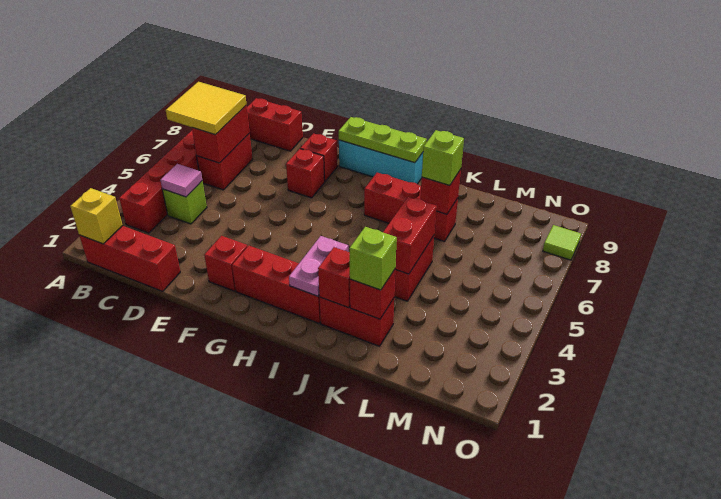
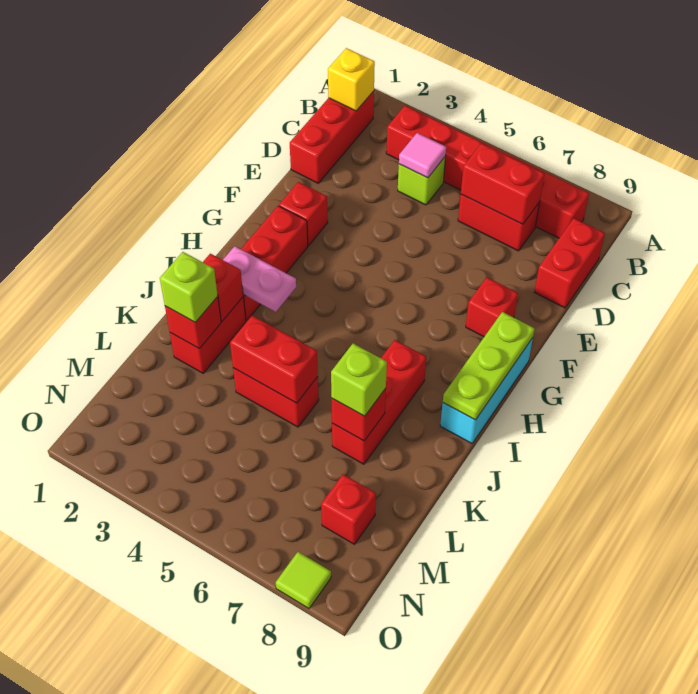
yellow tile B6:C7 level 3 -> none
red brick F7 level 1 -> red brick M8 level 1

